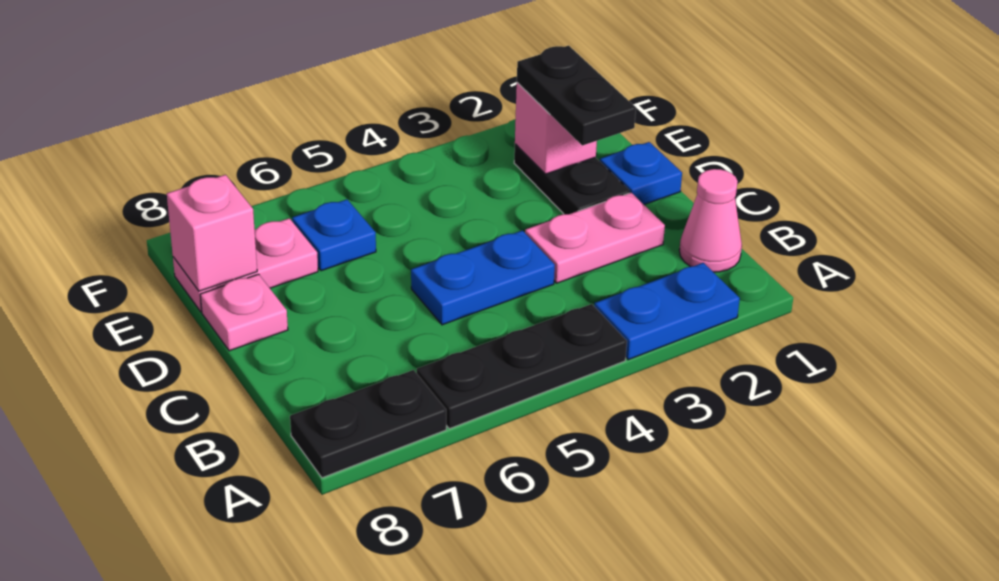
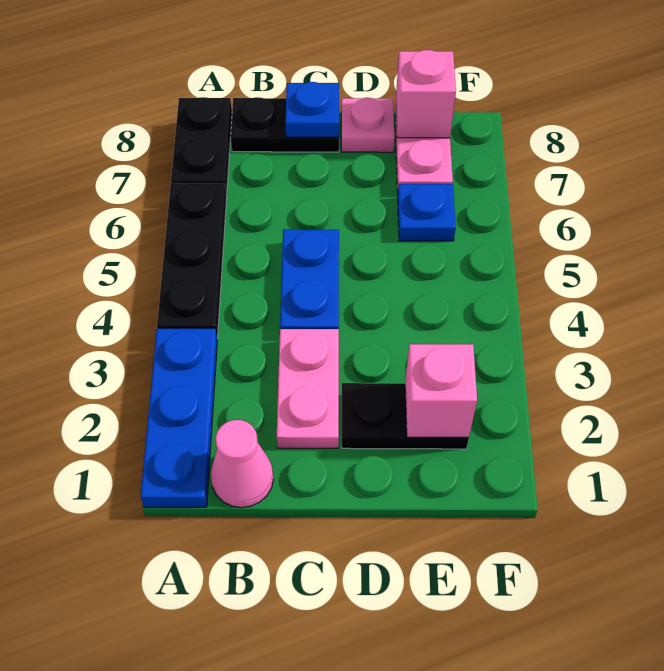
blue plate A2:A3 level 1 -> blue plate A1:A3 level 1
blue plate D1 level 1 -> blue plate C8 level 2
black plate D2:E2 level 3 -> black plate B8:C8 level 1

